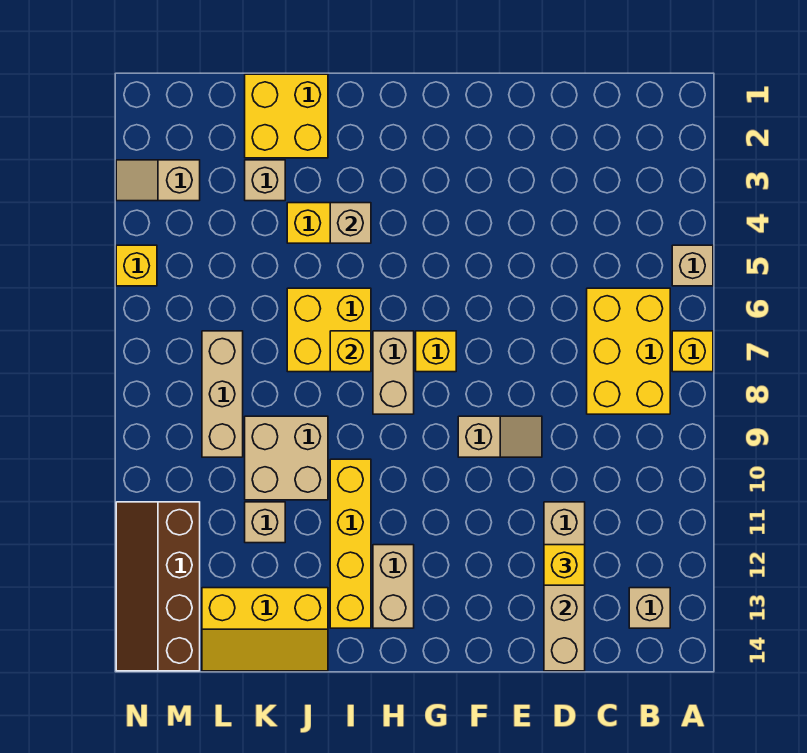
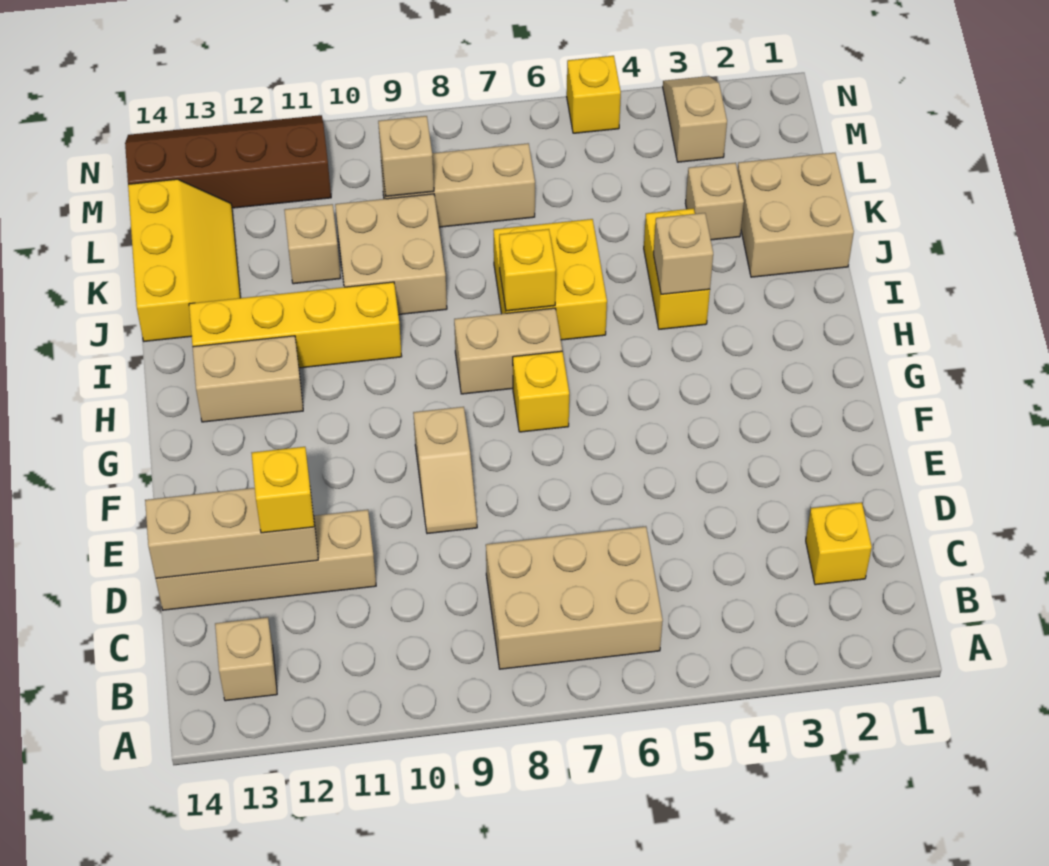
tan brick A5 level 1 -> tan brick L9 level 2
yellow brick A7 level 1 -> yellow brick C2 level 1
yellow brick B6:C8 level 1 -> tan brick B6:C8 level 1
yellow brick J1:K2 level 1 -> tan brick J1:K2 level 1
yellow slope J13:L14 level 1 top 13 -> yellow slope J13:L14 level 1 top 14

